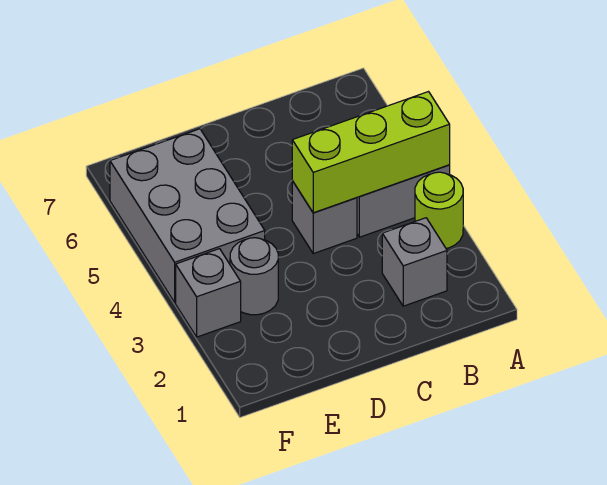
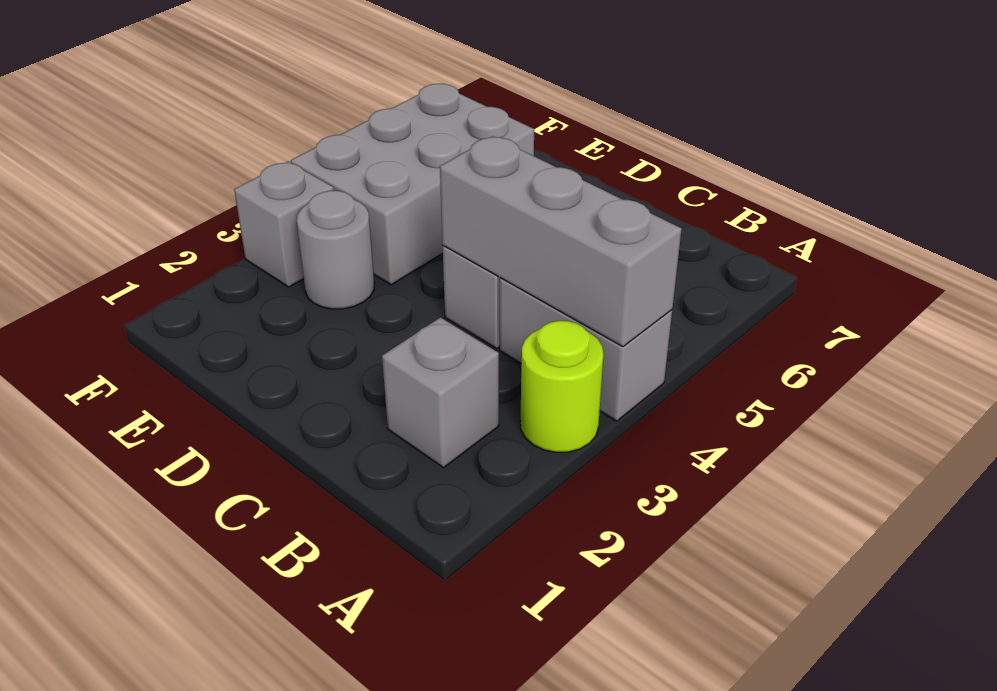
lime brick A4:C4 level 2 -> grey brick A4:C4 level 2

